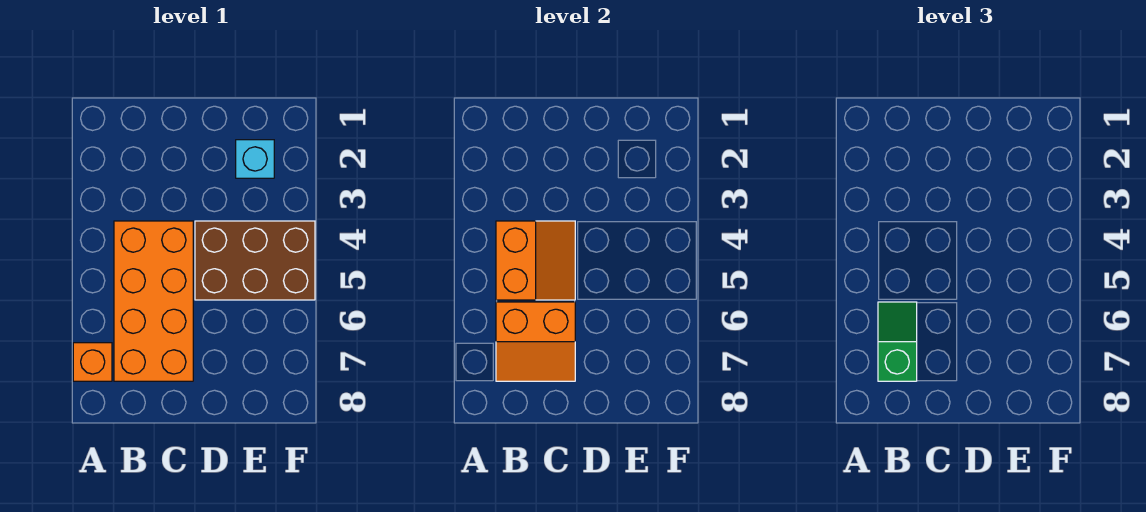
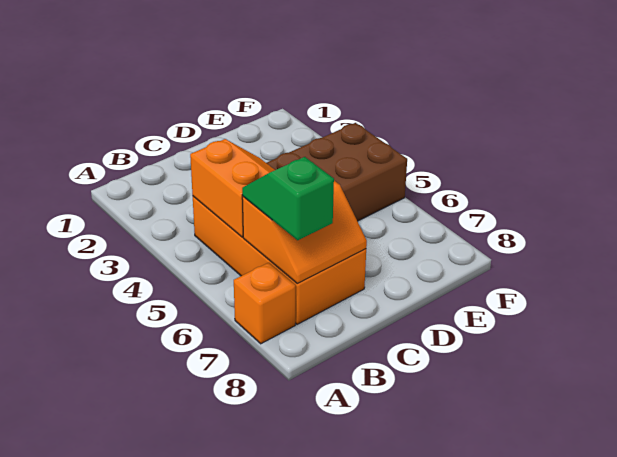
cyan brick E2 level 1 -> none

